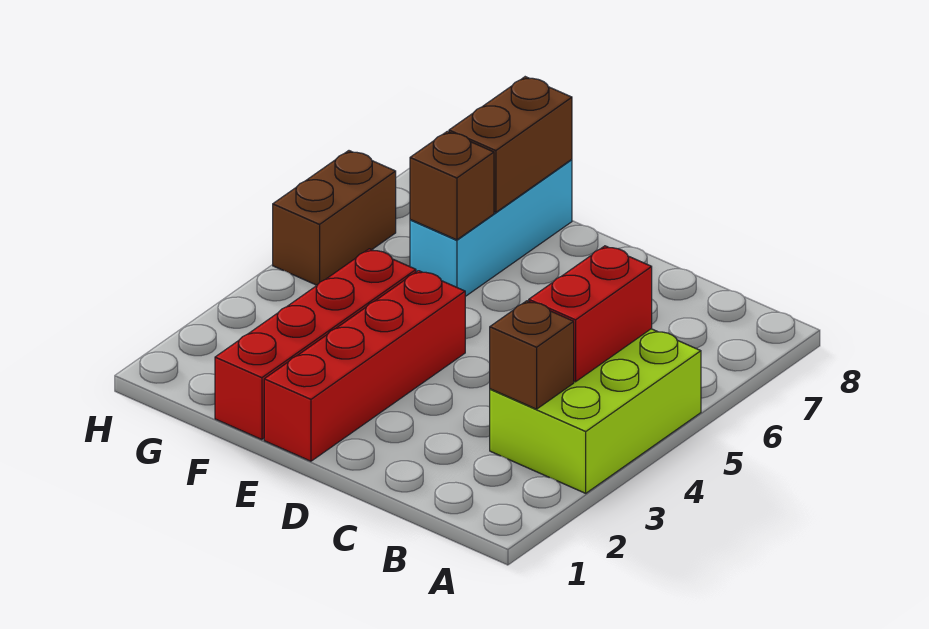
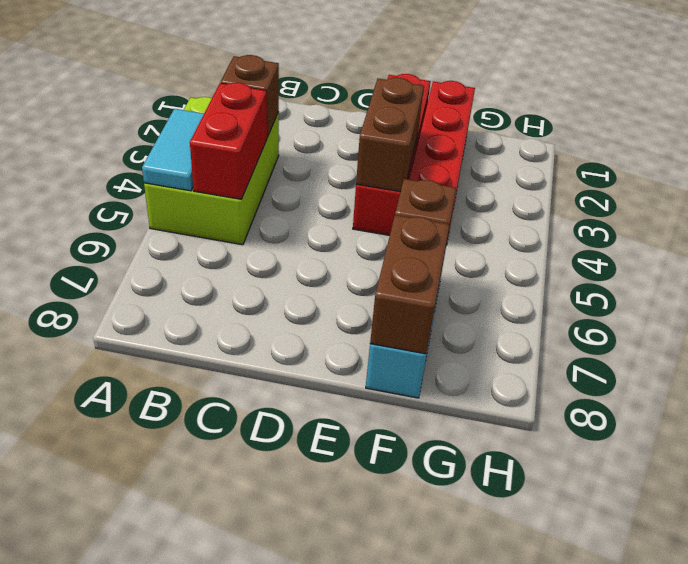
none -> cyan tile A4:A5 level 2
brown brick H5:H6 level 1 -> brown brick E3:E4 level 2

